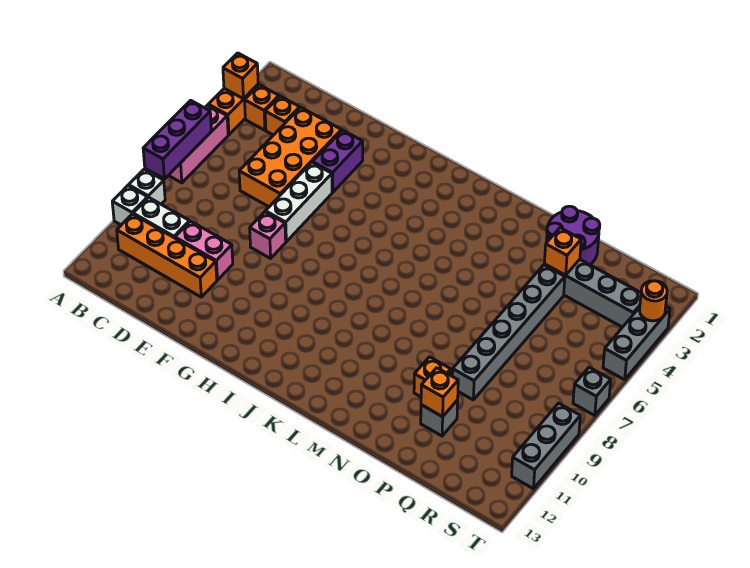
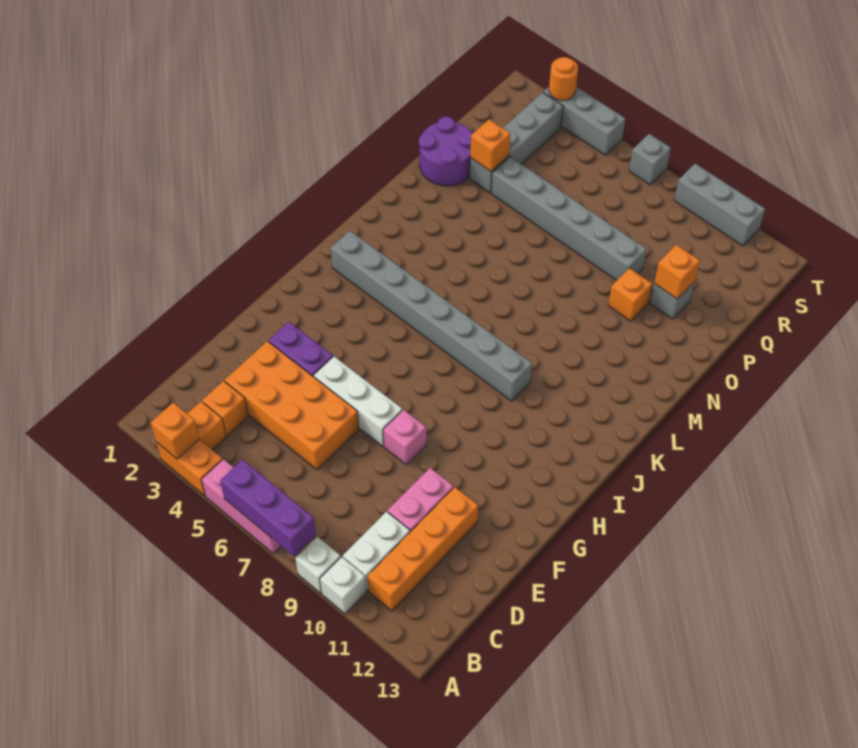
none -> grey brick J2:J9 level 1

